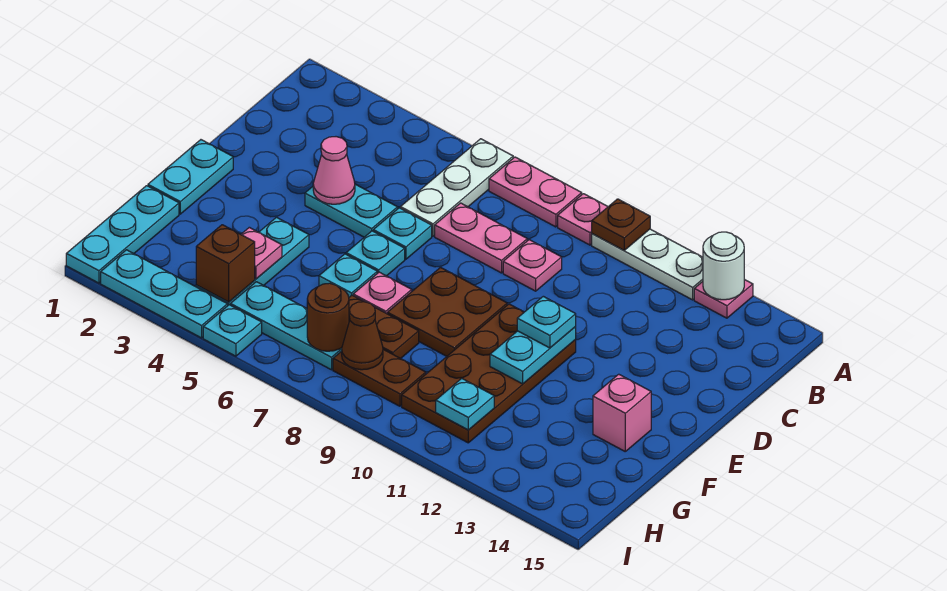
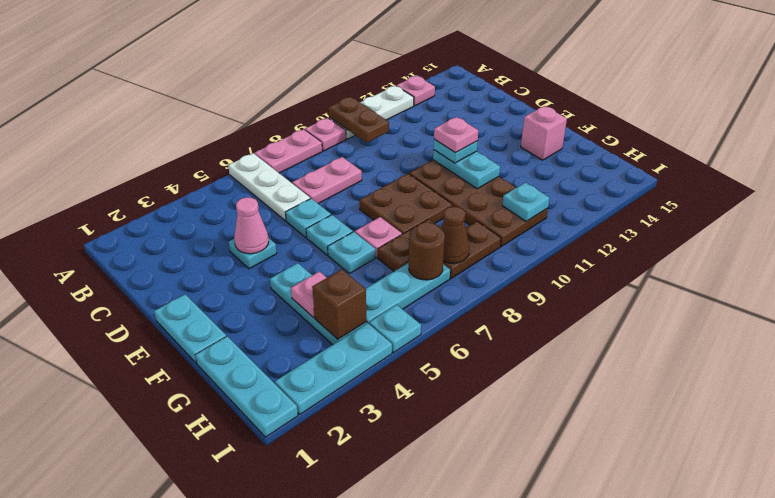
brown plate A10 level 2 -> brown plate A10:B10 level 2
white round brick A13 level 2 -> none
pink plate C9 level 1 -> pink plate E11 level 4
cyan plate D4:D5 level 1 -> cyan plate D4 level 1

